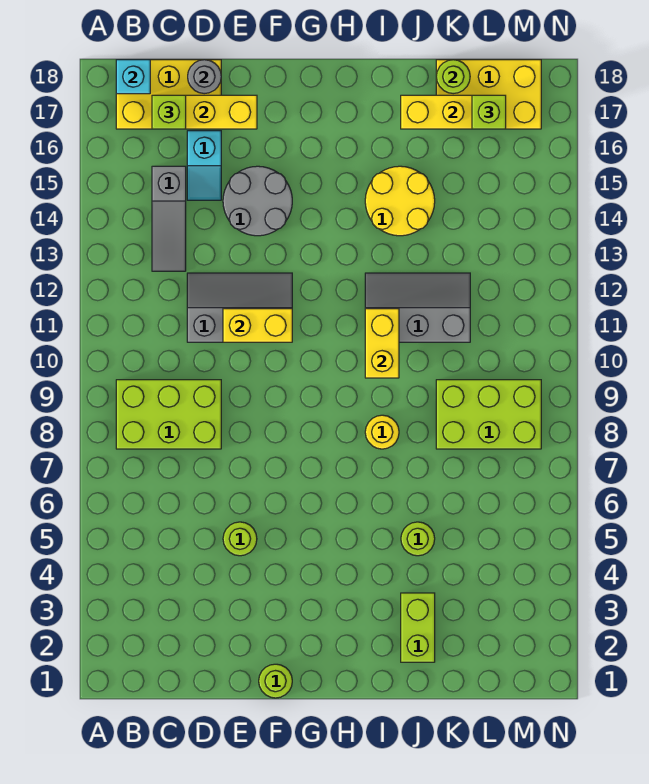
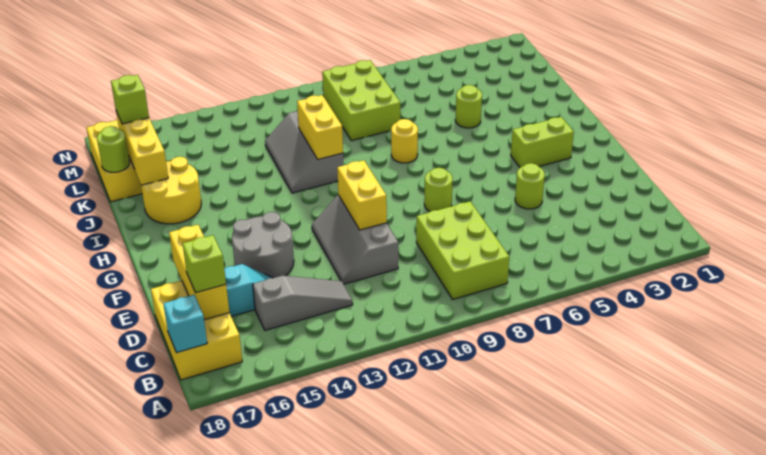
grey round brick D18 level 2 -> none
lime round brick F1 level 1 -> lime round brick F8 level 1
yellow brick I10:I11 level 2 -> yellow brick I11:J11 level 2
yellow round brick I14:J15 level 1 -> yellow round brick I16:J17 level 1
lime brick J2:J3 level 1 -> lime brick G3:G4 level 1

